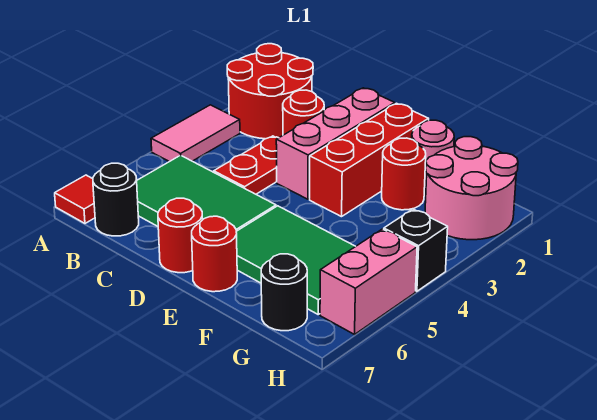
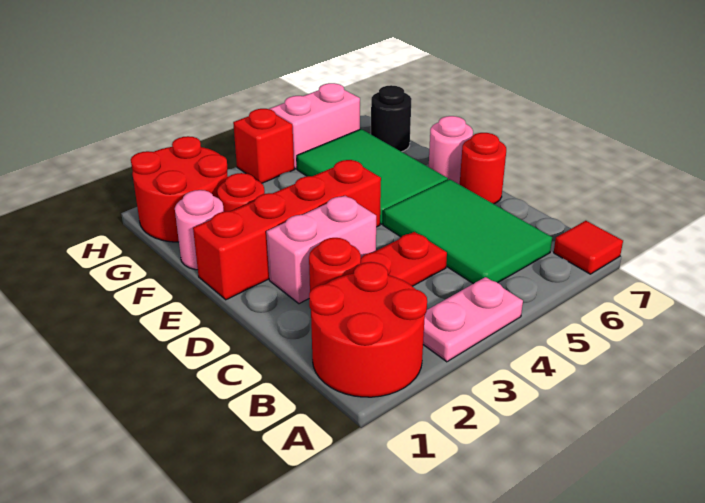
pink tile A3:A4 level 1 -> pink plate A3:A4 level 1
black round brick B7 level 1 -> none
pink brick D1:D3 level 1 -> pink brick D2:D3 level 1
red brick E1:E3 level 1 -> red brick E1:E4 level 1
red round brick E7 level 1 -> pink round brick E7 level 1
pink round brick G1:H2 level 1 -> red round brick G1:H2 level 1
black brick H4 level 1 -> red brick H4 level 1

